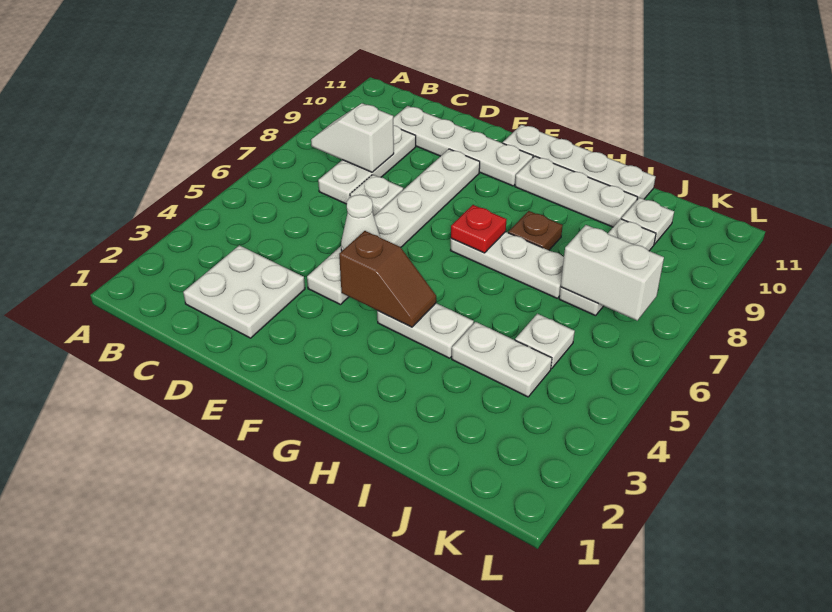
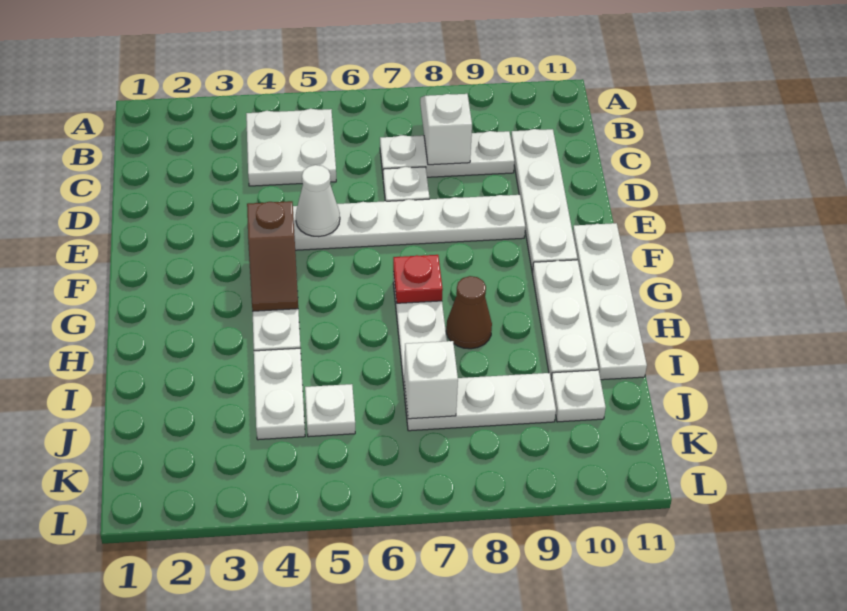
white plate C2:D3 level 1 -> white plate B4:C5 level 1
brown plate H8 level 1 -> brown cone H8 level 1
white brick J7:K7 level 2 -> white brick J7 level 2

